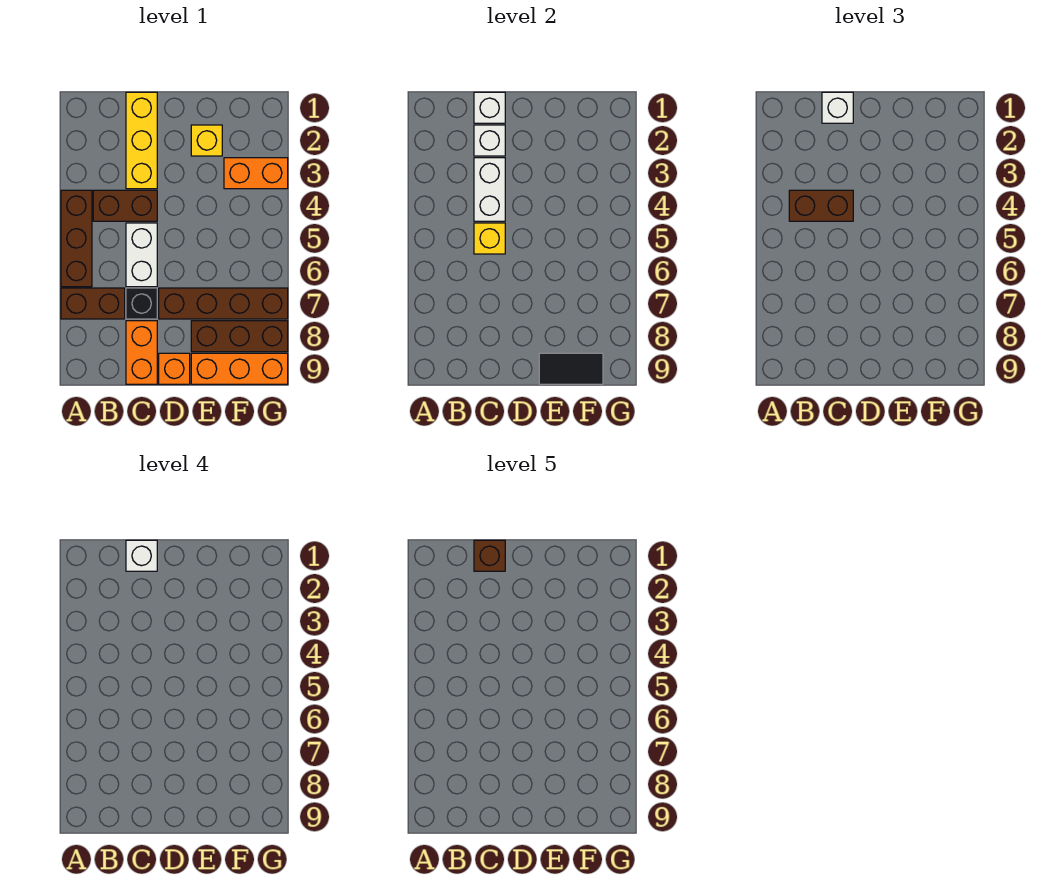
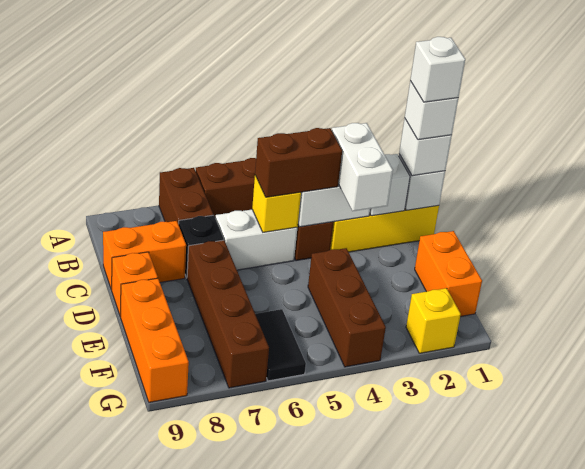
brown brick B4:C4 level 3 -> brown brick C4:C5 level 3
brown brick C1 level 5 -> white brick C1 level 5
none -> white brick C3:D3 level 3
yellow brick E2 level 1 -> yellow brick G2 level 1
brown brick E8:G8 level 1 -> brown brick E4:G4 level 1
black tile E9:F9 level 2 -> black tile F6:G6 level 1
orange brick F3:G3 level 1 -> orange brick E1:F1 level 1

